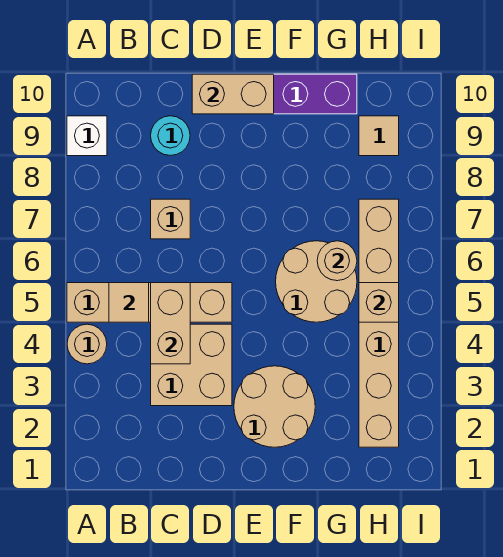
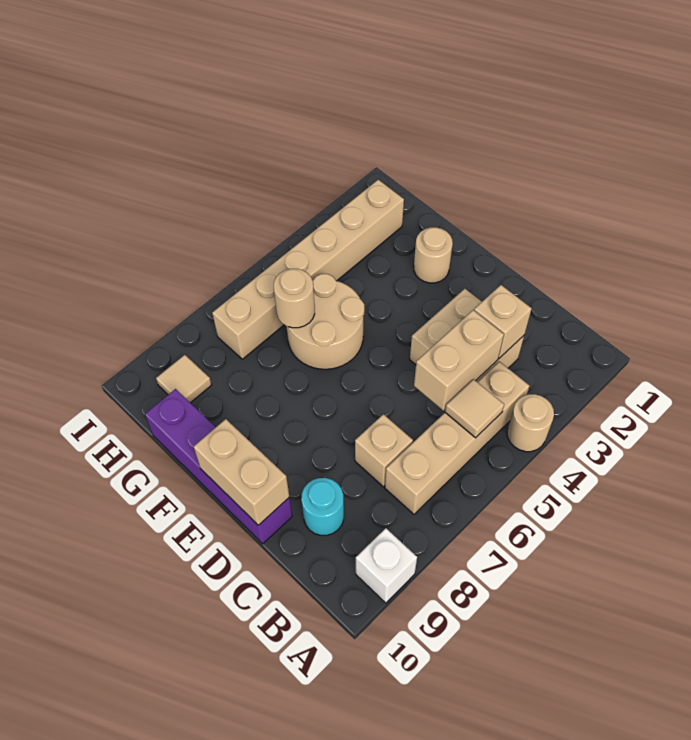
tan brick A5:D5 level 1 -> tan brick B4:B7 level 1
tan round brick E2:F3 level 1 -> tan round brick F2 level 1
tan brick H5 level 2 -> tan brick C3 level 2

